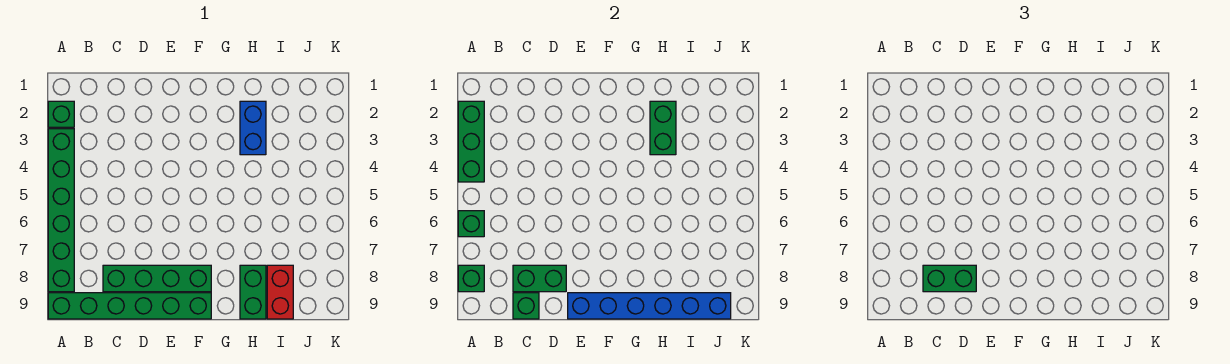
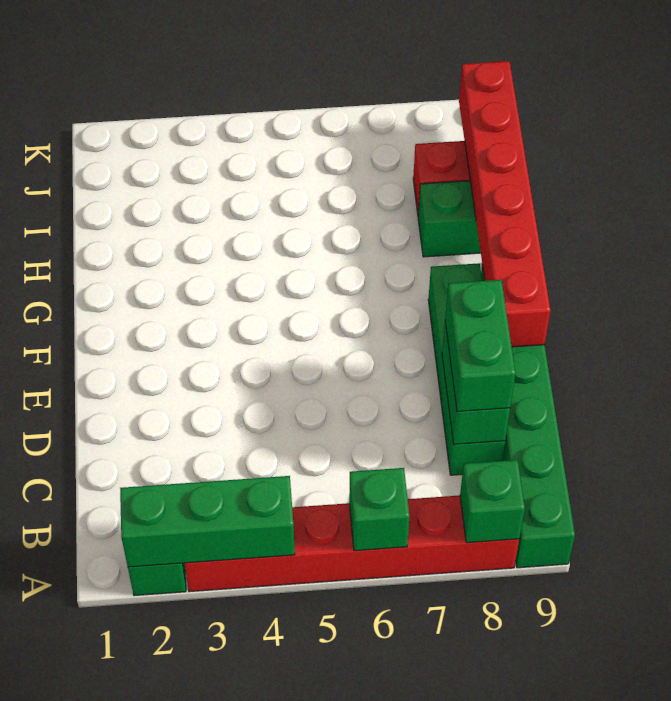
green brick A3:A8 level 1 -> red brick A3:A8 level 1
green brick C9 level 2 -> none
blue brick E9:J9 level 2 -> red brick E9:J9 level 2
blue brick H2:H3 level 1 -> none
green brick H2:H3 level 2 -> none

